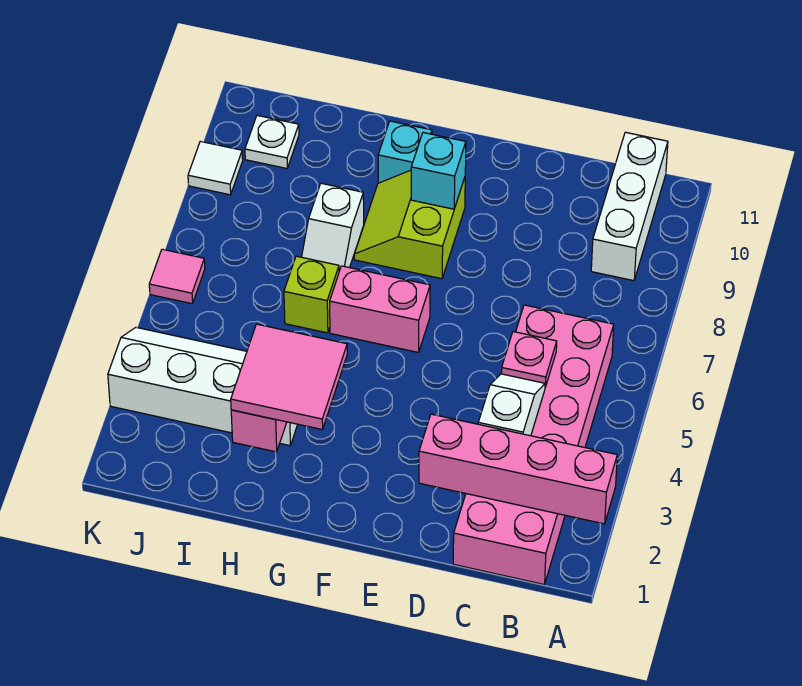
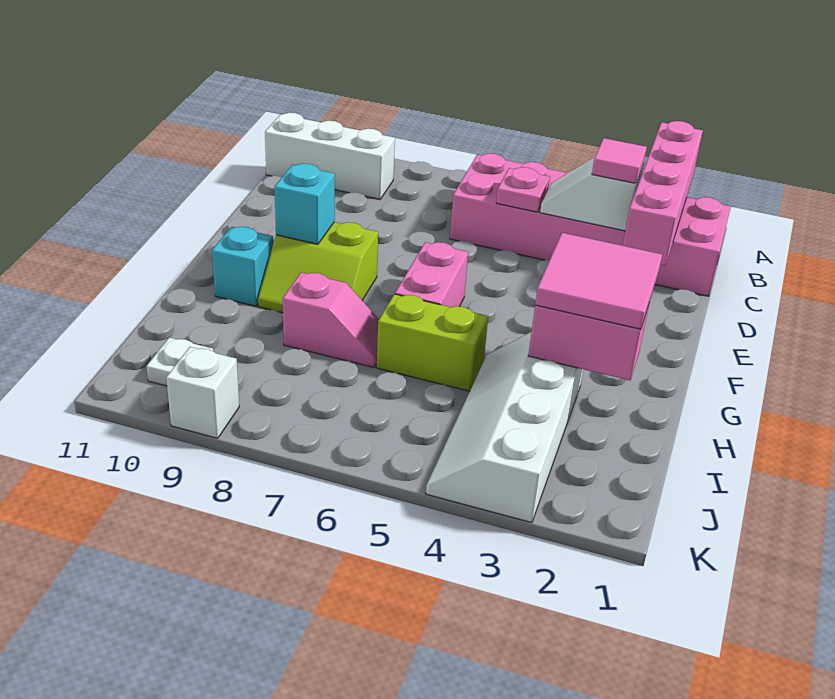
lime brick H6 level 1 -> lime brick H5:H6 level 1
white slope H7:H8 level 1 top 8 -> pink slope H7:H8 level 1 top 8
pink tile K6 level 1 -> pink tile C3 level 3
white tile K9 level 1 -> white brick K9 level 1

